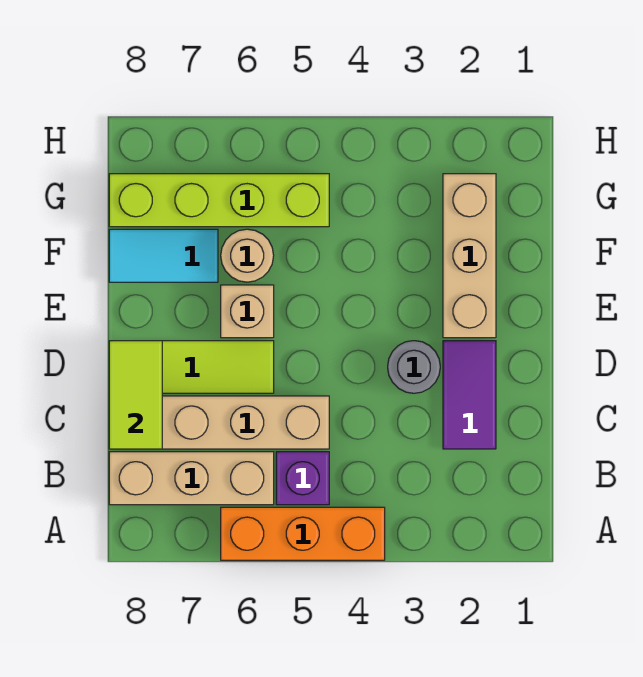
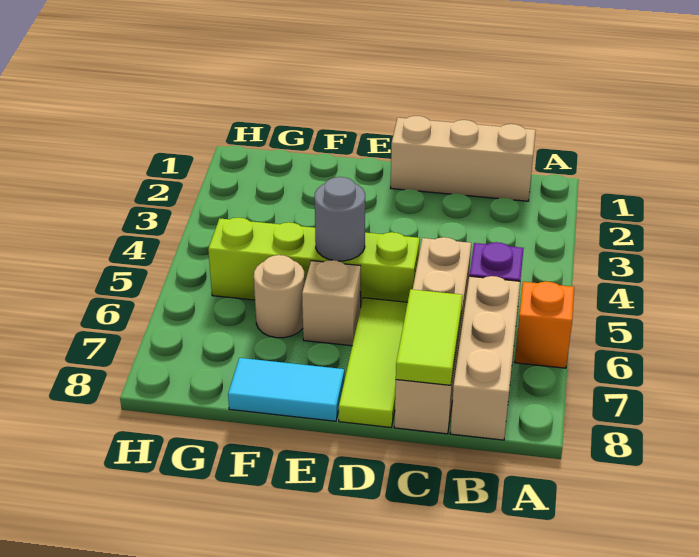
orange brick A4:A6 level 1 -> orange brick A6 level 1
purple tile C2:D2 level 1 -> none
lime tile C8:D8 level 2 -> lime tile C7:C8 level 2
grey round brick D3 level 1 -> grey round brick E5 level 2
tan brick E2:G2 level 1 -> tan brick B1:D1 level 1
cyan tile F7:F8 level 1 -> cyan tile E8:F8 level 1
lime brick G5:G8 level 1 -> lime brick D5:G5 level 1

